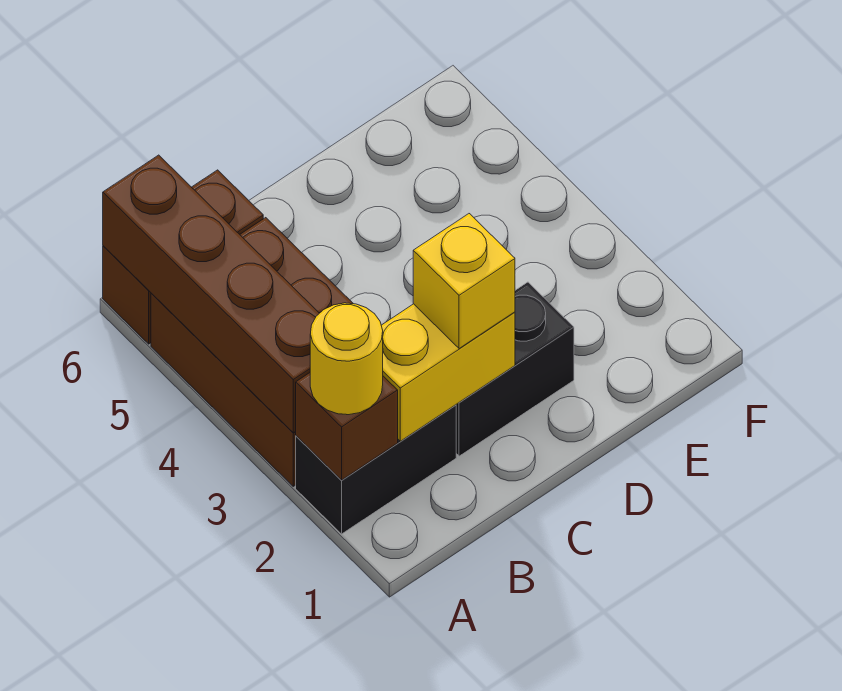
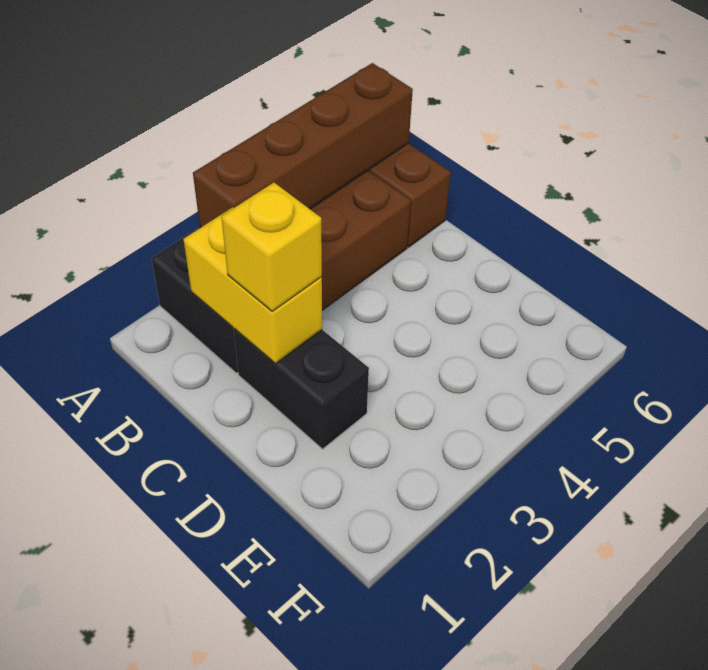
brown brick A2 level 2 -> none
yellow round brick A2 level 3 -> none

